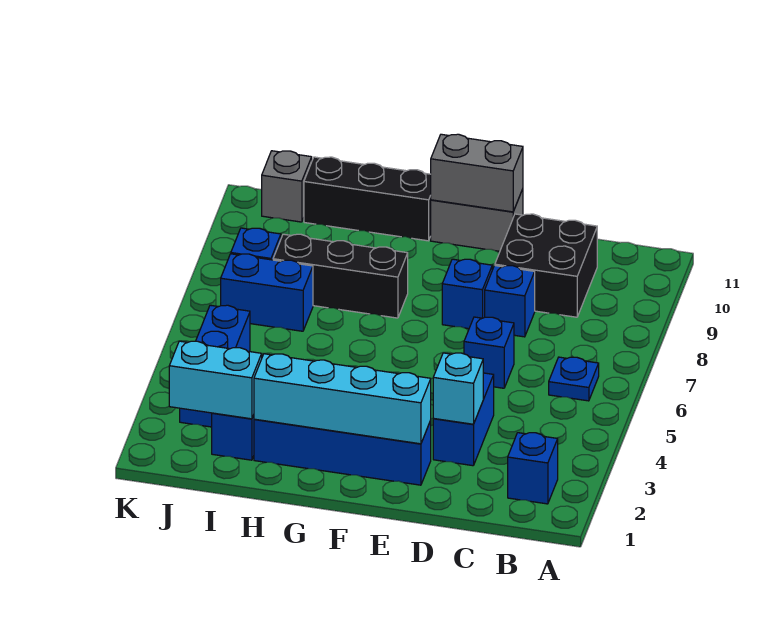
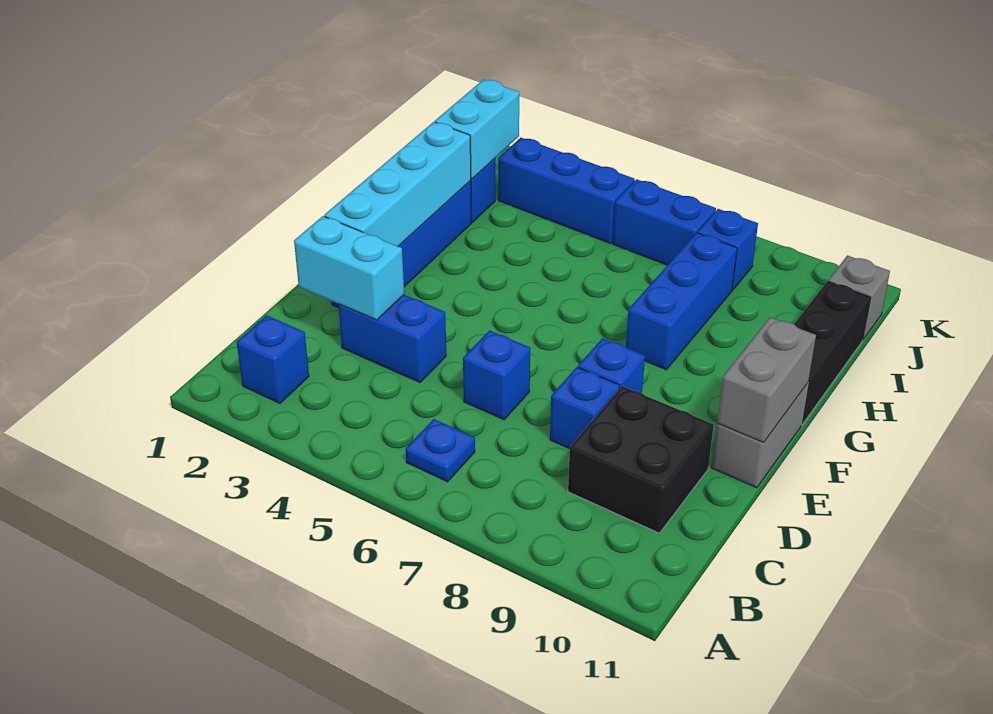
cyan brick D3 level 2 -> cyan brick D2:D3 level 2
black brick G8:I8 level 1 -> blue brick G8:I8 level 1
blue brick I7:J7 level 1 -> blue brick J6:J7 level 1

